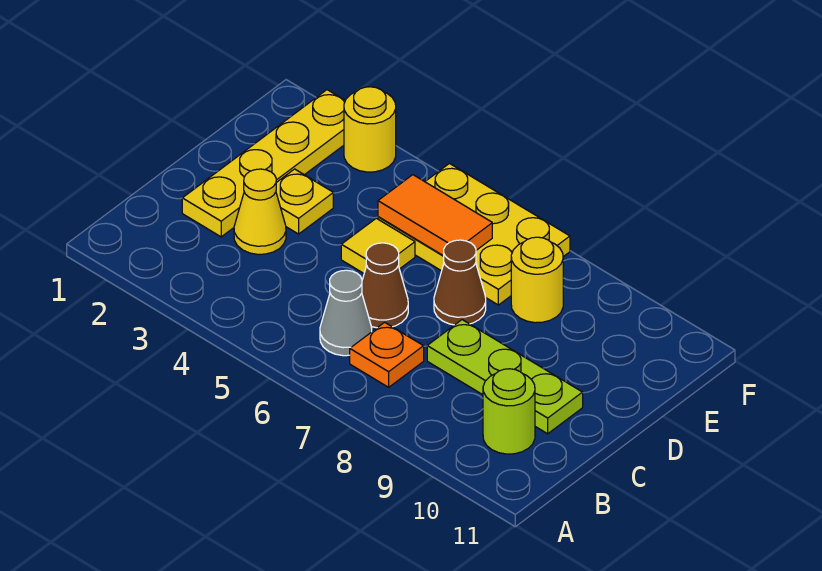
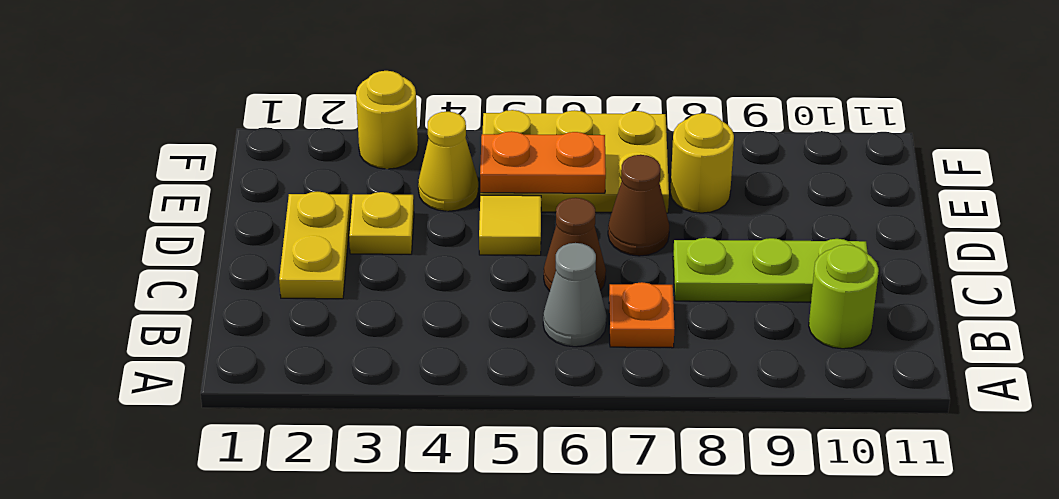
yellow plate C2:F2 level 1 -> yellow plate C2:D2 level 1
yellow cone C3 level 1 -> yellow cone E4 level 1
orange tile E5:E6 level 2 -> orange plate E5:E6 level 2

